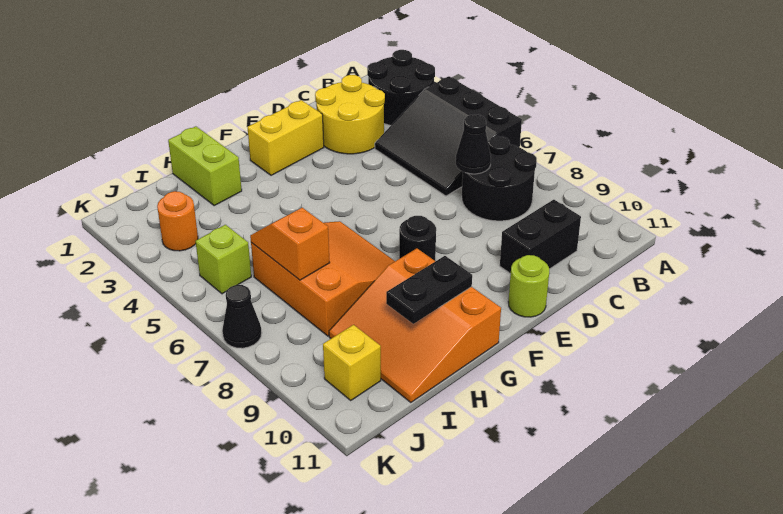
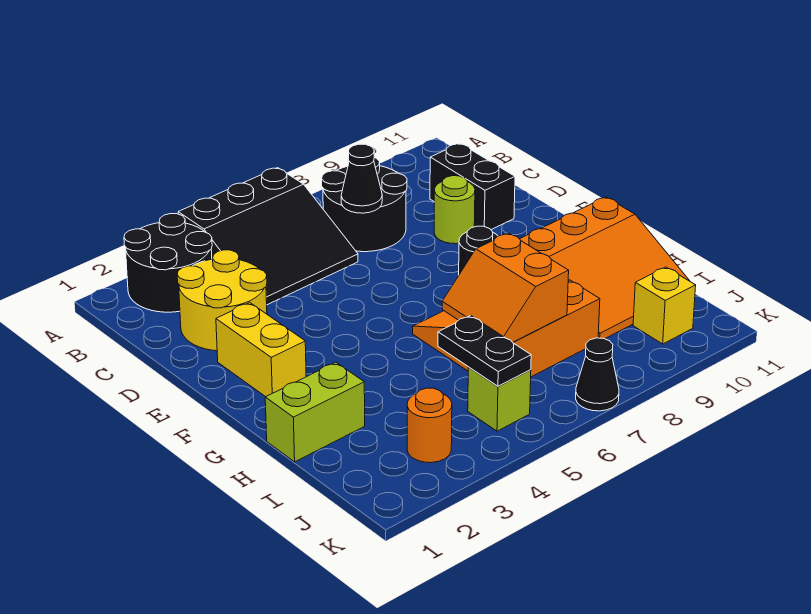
lime round brick E11 level 1 -> lime round brick D9 level 1
black plate G10:H10 level 2 -> black plate I5:J5 level 2
orange slope I6:I7 level 2 top 7 -> orange slope H6:I7 level 2 top 7

